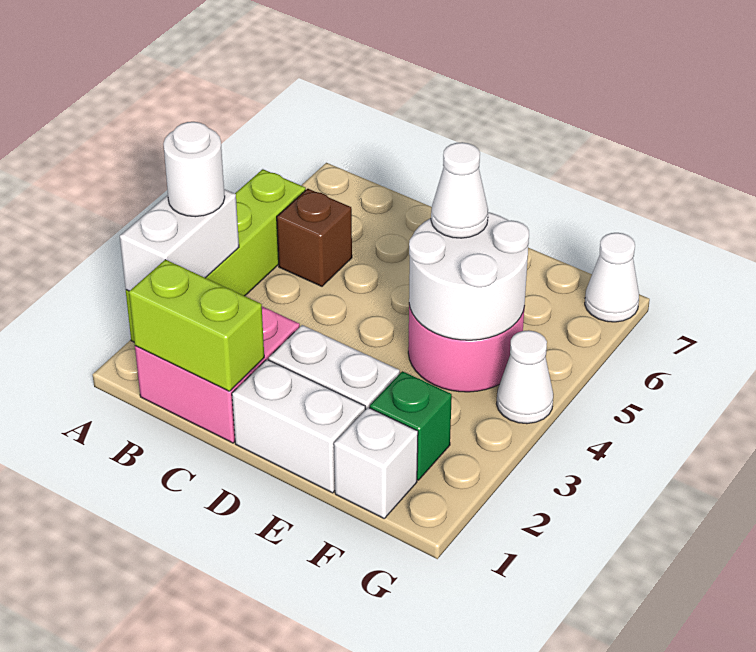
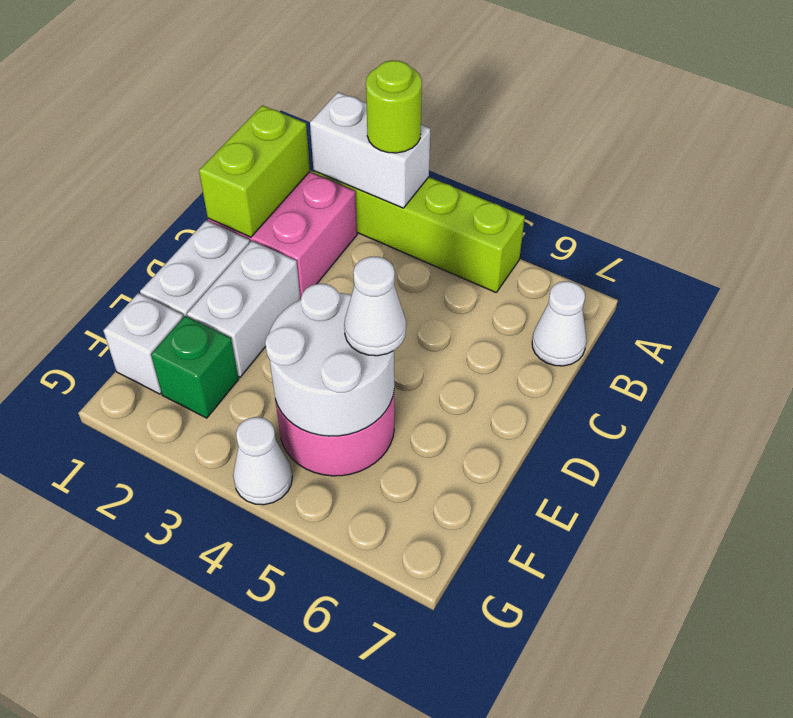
white round brick A3 level 3 -> lime round brick A3 level 3
brown brick B5 level 1 -> none
white cone G7 level 1 -> white cone B7 level 1

